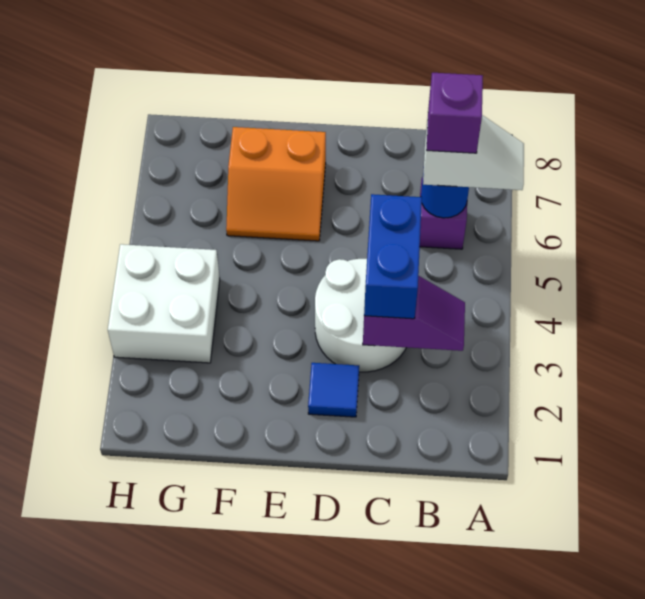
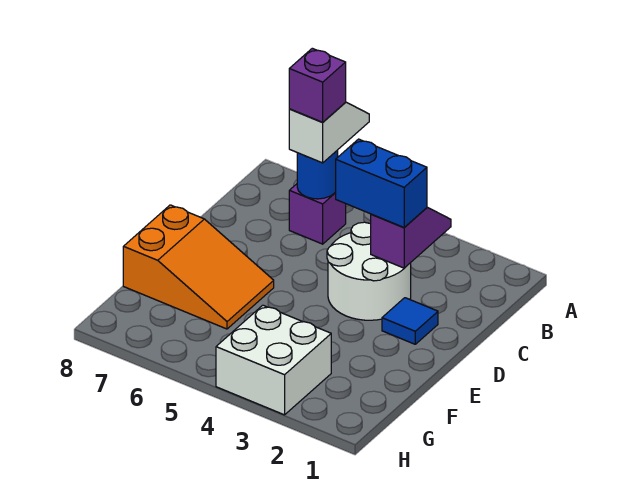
orange slope E6:F7 level 1 top 7 -> orange slope E6:F8 level 1 top 8

